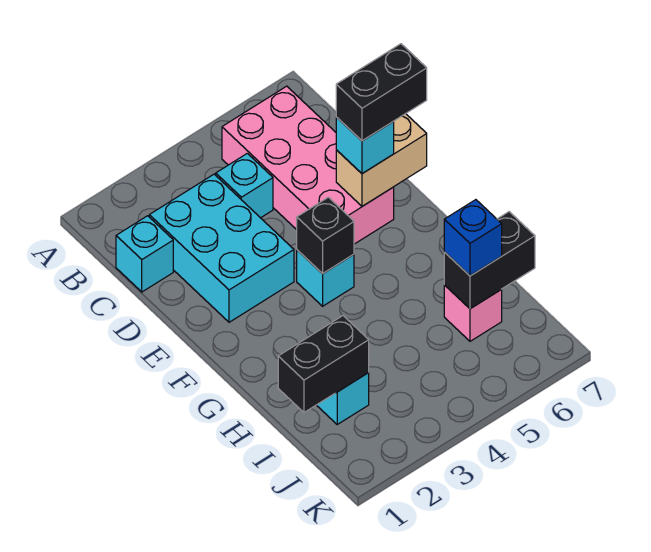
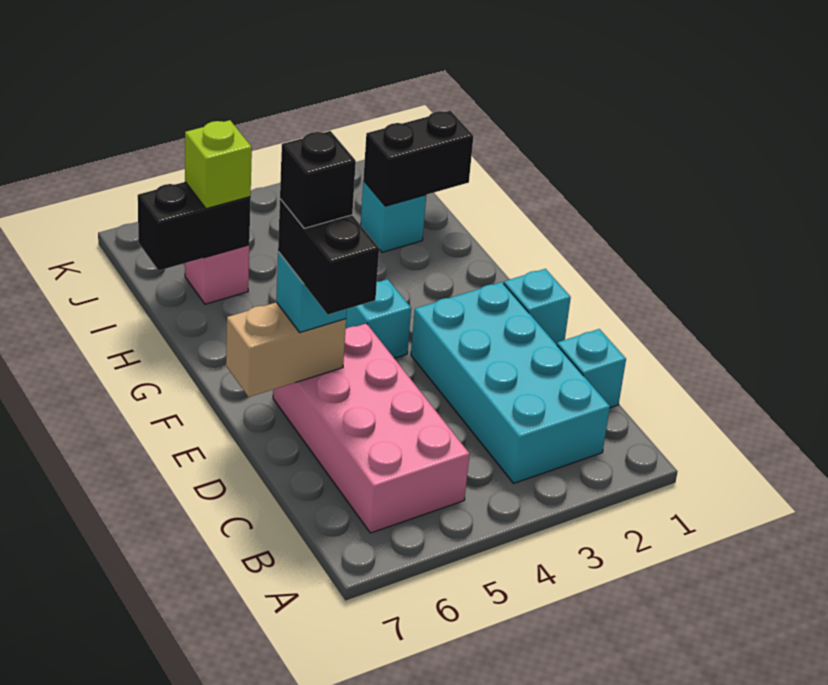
cyan brick C2:E3 level 1 -> cyan brick B2:E3 level 1
cyan brick C4 level 1 -> cyan brick E1 level 1
black brick E6:E7 level 4 -> black brick D6:E6 level 4
black brick F4 level 2 -> black brick E6 level 5
blue brick I6 level 3 -> lime brick I6 level 3

